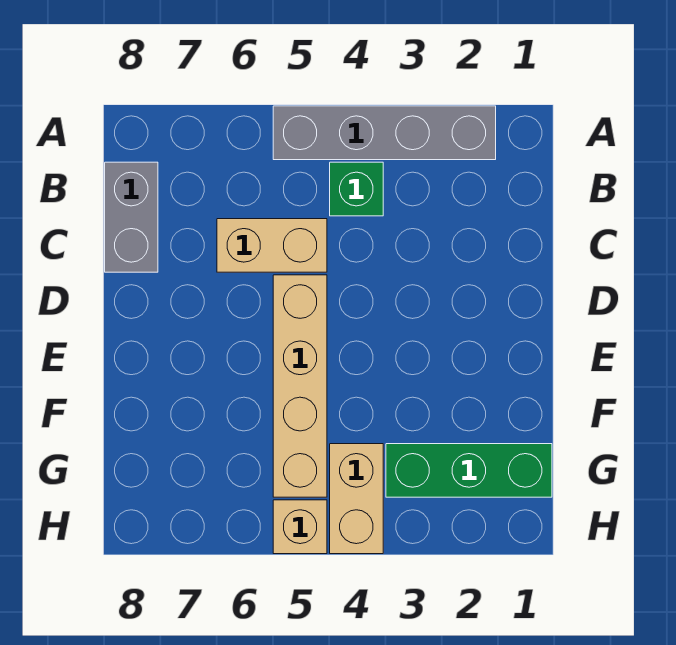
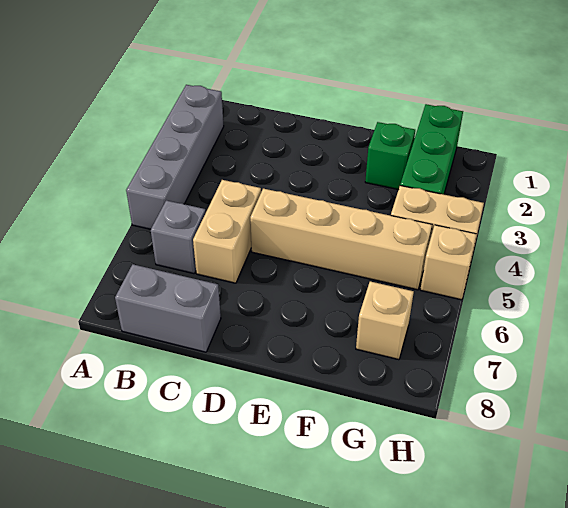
green brick B4 level 1 -> green brick F2 level 1
none -> grey brick B6 level 1
none -> tan brick G7 level 1

